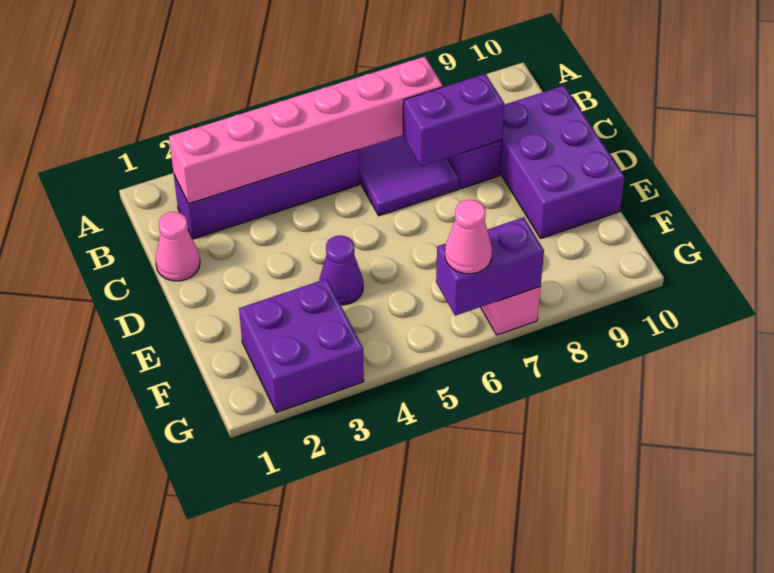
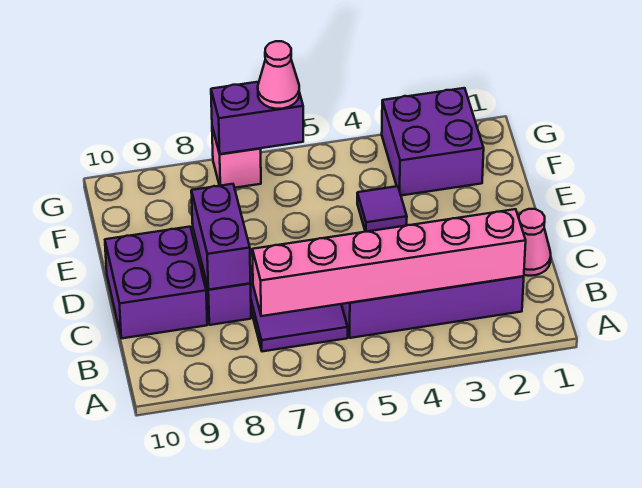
purple brick C7:C8 level 2 -> purple brick C8:D8 level 2
purple brick C9:E10 level 1 -> purple brick C9:D10 level 1
purple cone E4 level 1 -> purple tile E4 level 1

